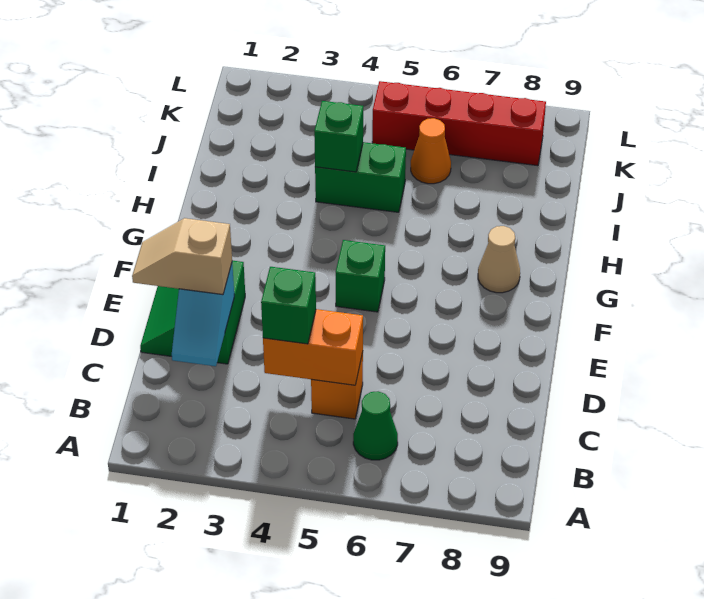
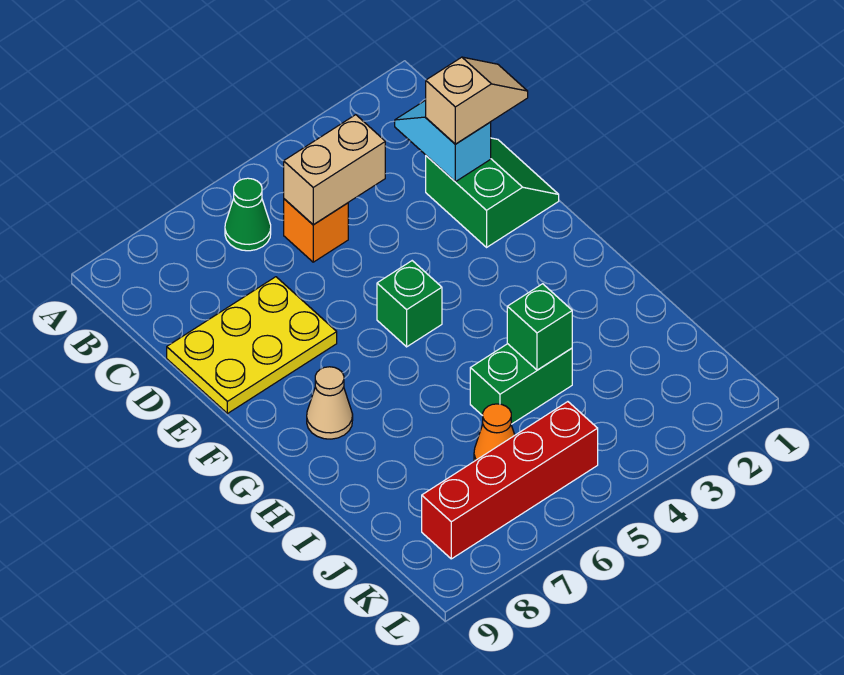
orange brick C4:C5 level 2 -> tan brick C4:C5 level 2
green brick C4 level 3 -> none
none -> yellow plate D7:E9 level 1

